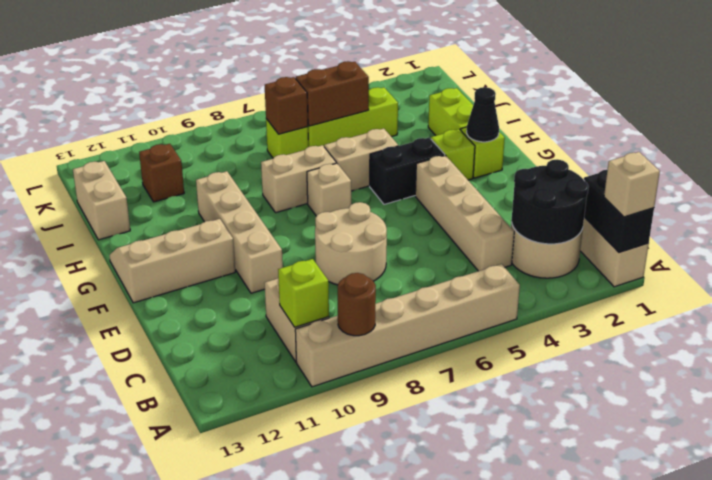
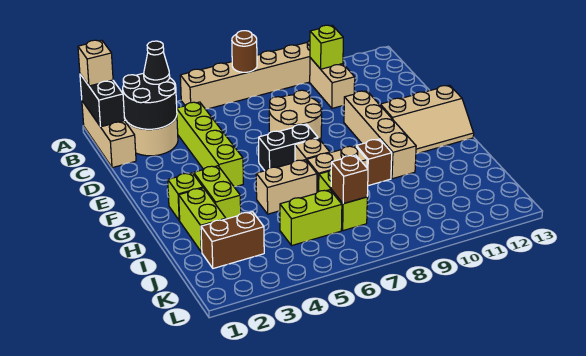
brown round brick A9 level 2 -> brown round brick A7 level 2
tan brick C4:F4 level 1 -> lime brick C4:F4 level 1
black cone G2 level 2 -> black cone B3 level 3
lime brick G3 level 1 -> lime brick G3:H3 level 1
black brick G4:G5 level 1 -> black brick F6:F7 level 1
tan brick I13:J13 level 1 -> none
lime brick J4:J6 level 1 -> lime brick J5:J6 level 1
brown brick J5:J6 level 2 -> brown brick J2:J3 level 1
lime brick J7 level 1 -> lime brick I7:J7 level 1
brown brick J11 level 1 -> brown brick H9 level 1

